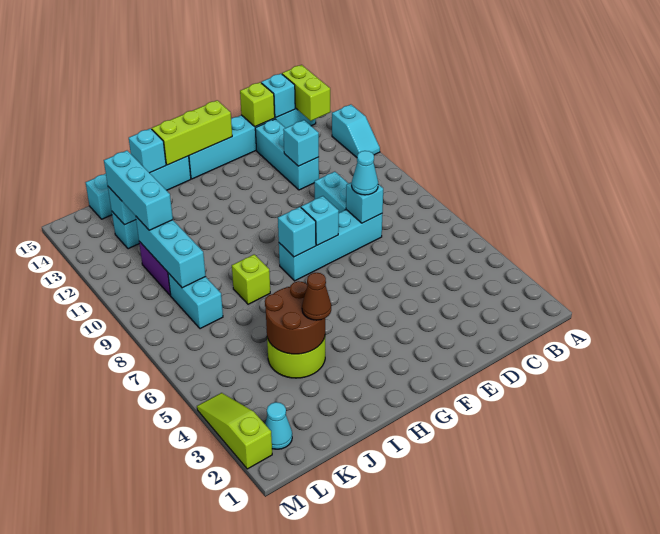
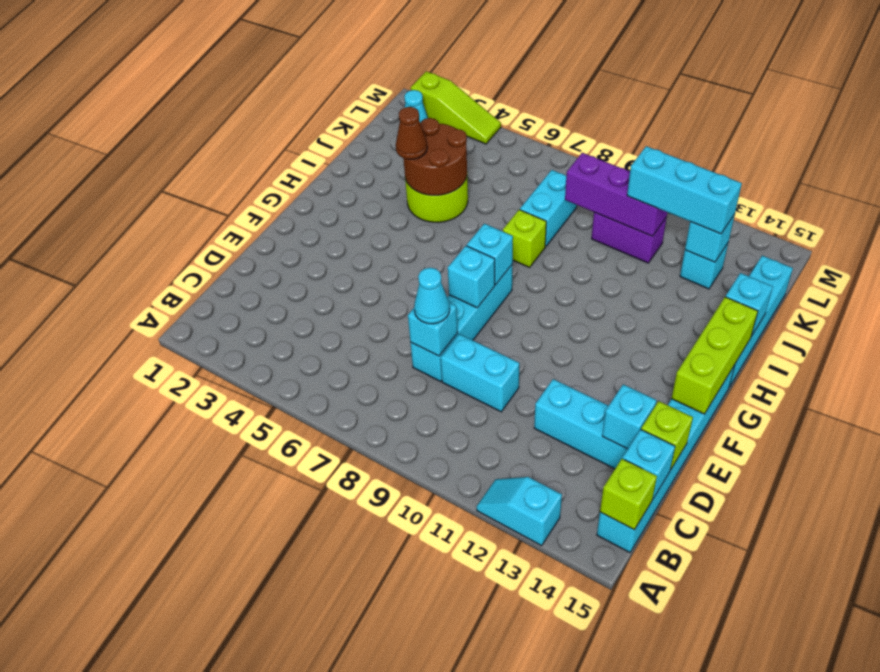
lime brick B14:B15 level 2 -> lime brick B15 level 2
cyan brick D12 level 2 -> cyan brick D14 level 2
cyan brick K8:K9 level 1 -> cyan brick J8:K8 level 1
cyan brick K9:K11 level 2 -> purple brick K9:K11 level 2

